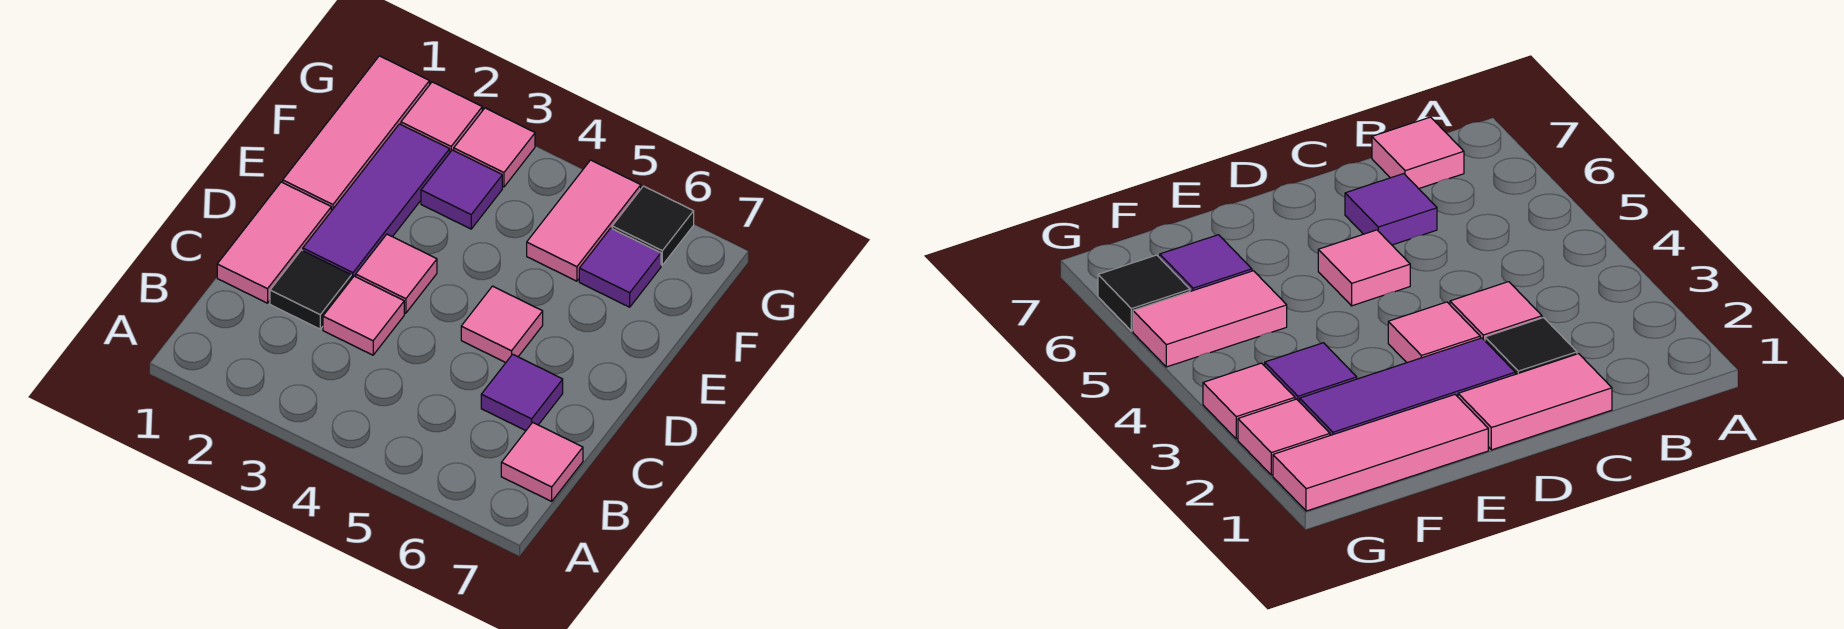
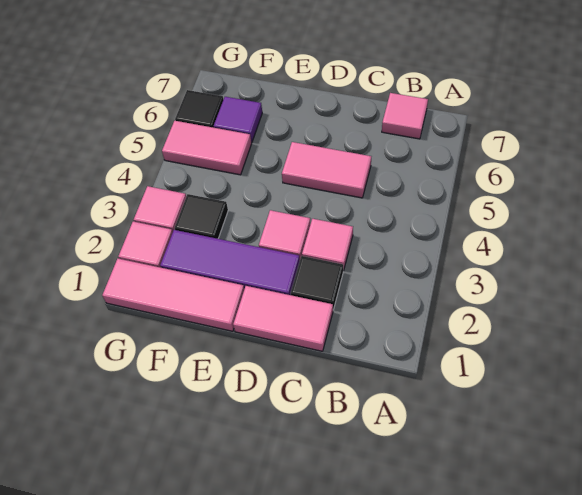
purple tile C6 level 1 -> none
pink tile D5 level 1 -> pink tile C5:D5 level 1
purple tile F3 level 1 -> black tile F3 level 1

